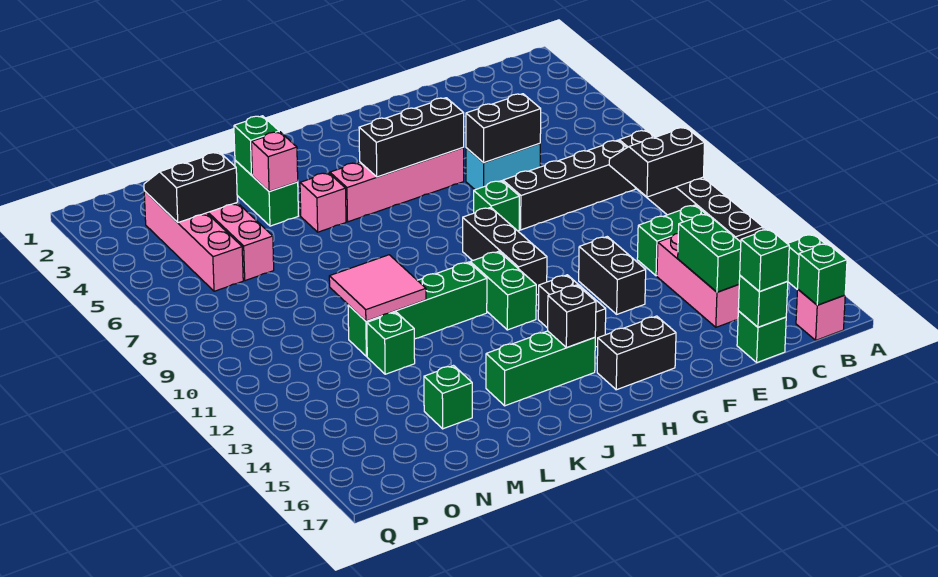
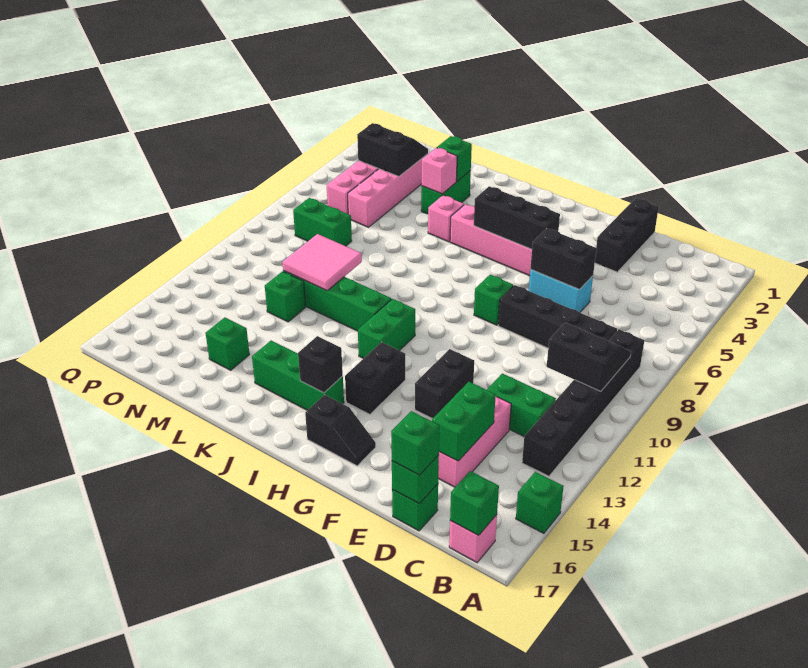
black brick G16:H16 level 1 -> black slope G16:H16 level 1 top H
black brick H9:H11 level 1 -> black brick E1:E3 level 1
none -> green brick N8:O8 level 1

